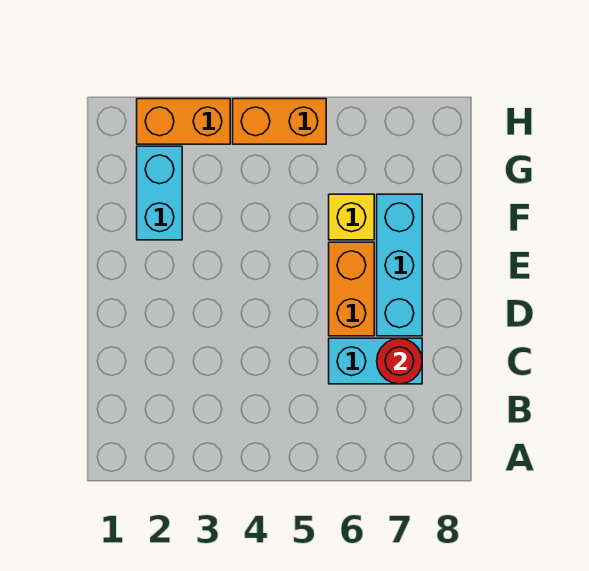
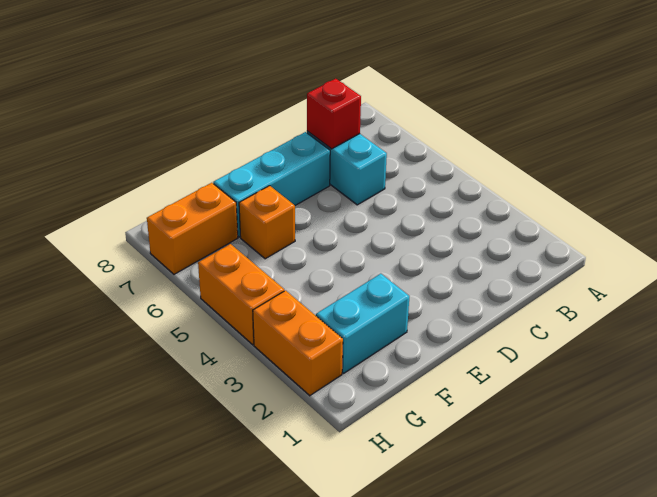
red round brick C7 level 2 -> red brick C7 level 2
orange brick D6:E6 level 1 -> orange brick G7:H7 level 1
yellow brick F6 level 1 -> orange brick F6 level 1

